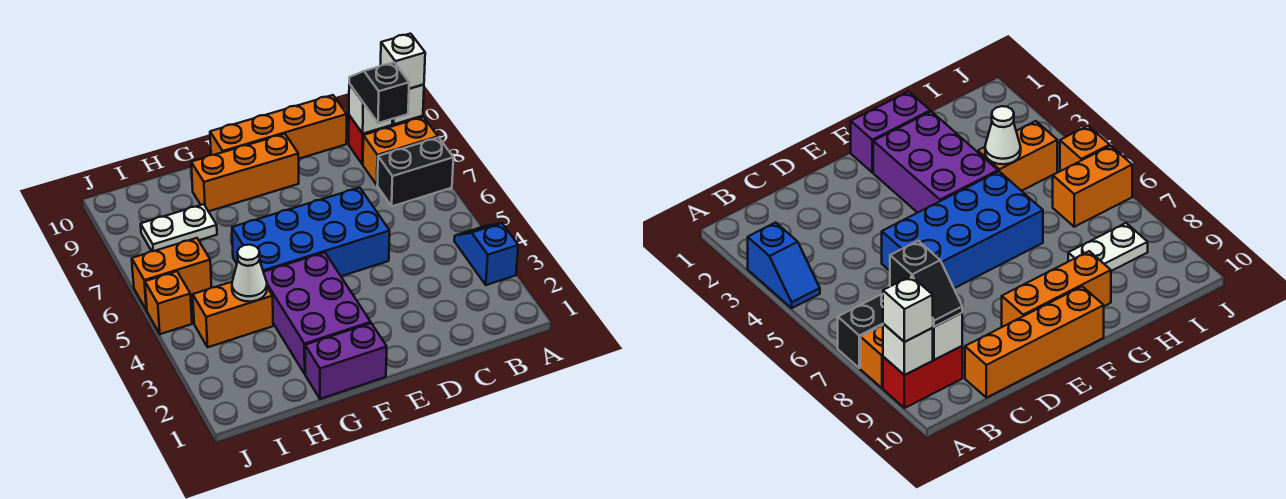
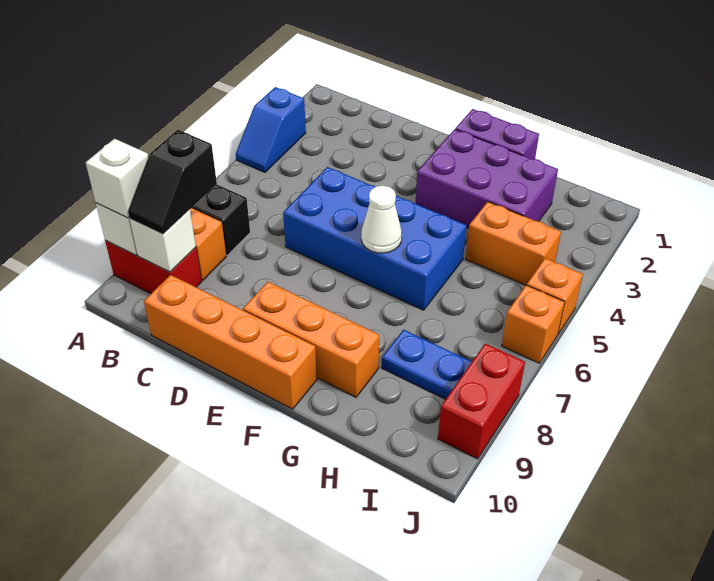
purple brick F2:G4 level 1 -> purple brick F2:H3 level 1
white cone H4 level 2 -> white cone F6 level 2
white plate H8:I8 level 1 -> blue plate H8:I8 level 1
orange brick I6:J6 level 1 -> orange brick J6 level 1
none -> red brick J8:J9 level 1

